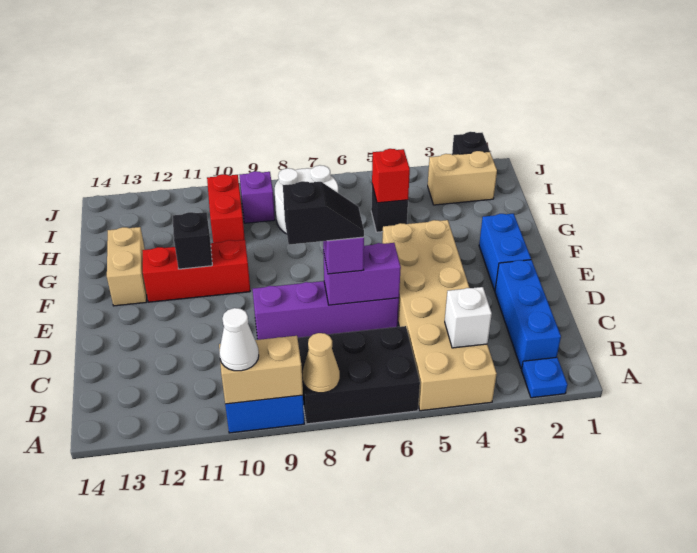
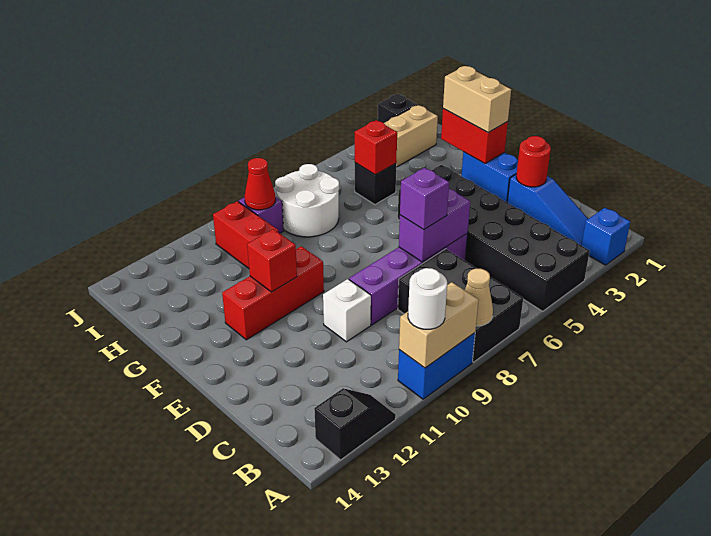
blue plate A2 level 1 -> blue brick A2 level 1
tan brick A4:F5 level 1 -> black brick A4:F5 level 1
black brick A6:B8 level 1 -> black brick A7:C8 level 1
white cone A10 level 3 -> white round brick A10 level 3
blue brick B2:D2 level 1 -> blue slope B2:D2 level 1 top D
white brick B4 level 2 -> white brick D10 level 1
none -> red round brick D2 level 2
black slope D7:D8 level 4 top 8 -> black slope A12:A13 level 1 top 13
none -> red brick F2:G2 level 2
black brick F11 level 2 -> red brick F11 level 2
tan brick F13:G13 level 1 -> tan brick F2:G2 level 3
none -> red cone I9 level 2

